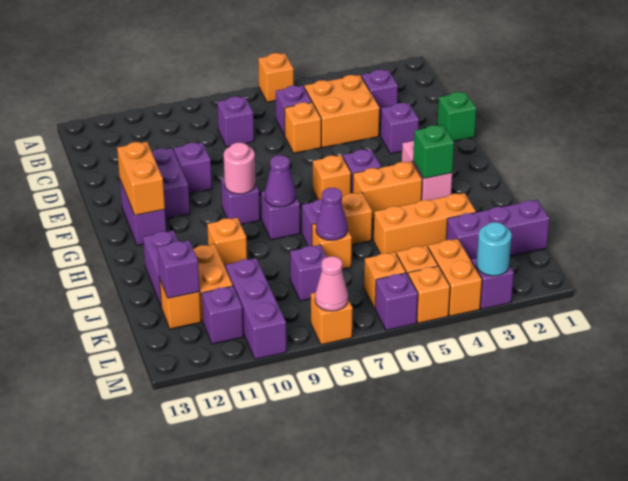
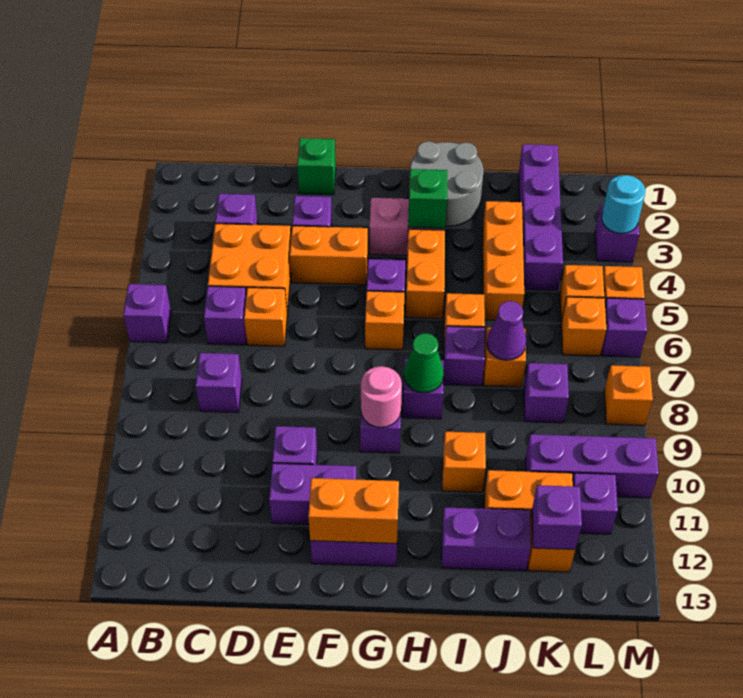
orange brick A6 level 1 -> purple brick A6 level 1
none -> grey round brick H1:I2 level 1
purple cone H8 level 2 -> green cone H8 level 2
purple brick K1:K3 level 1 -> purple brick K1:K4 level 1
orange brick L4:M4 level 1 -> orange brick E4:F4 level 1
pink cone M8 level 2 -> none

